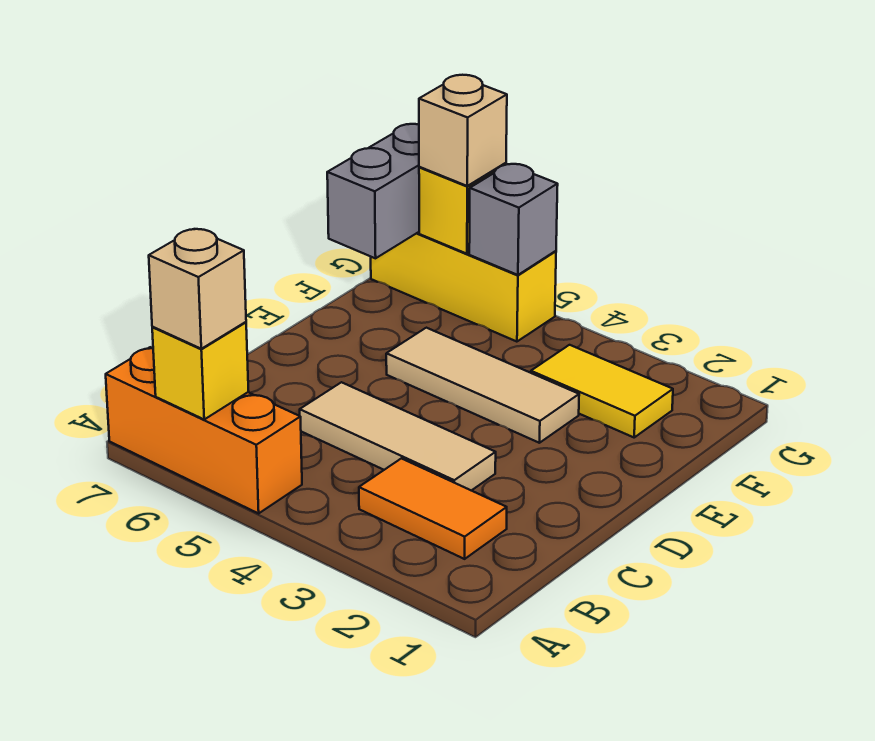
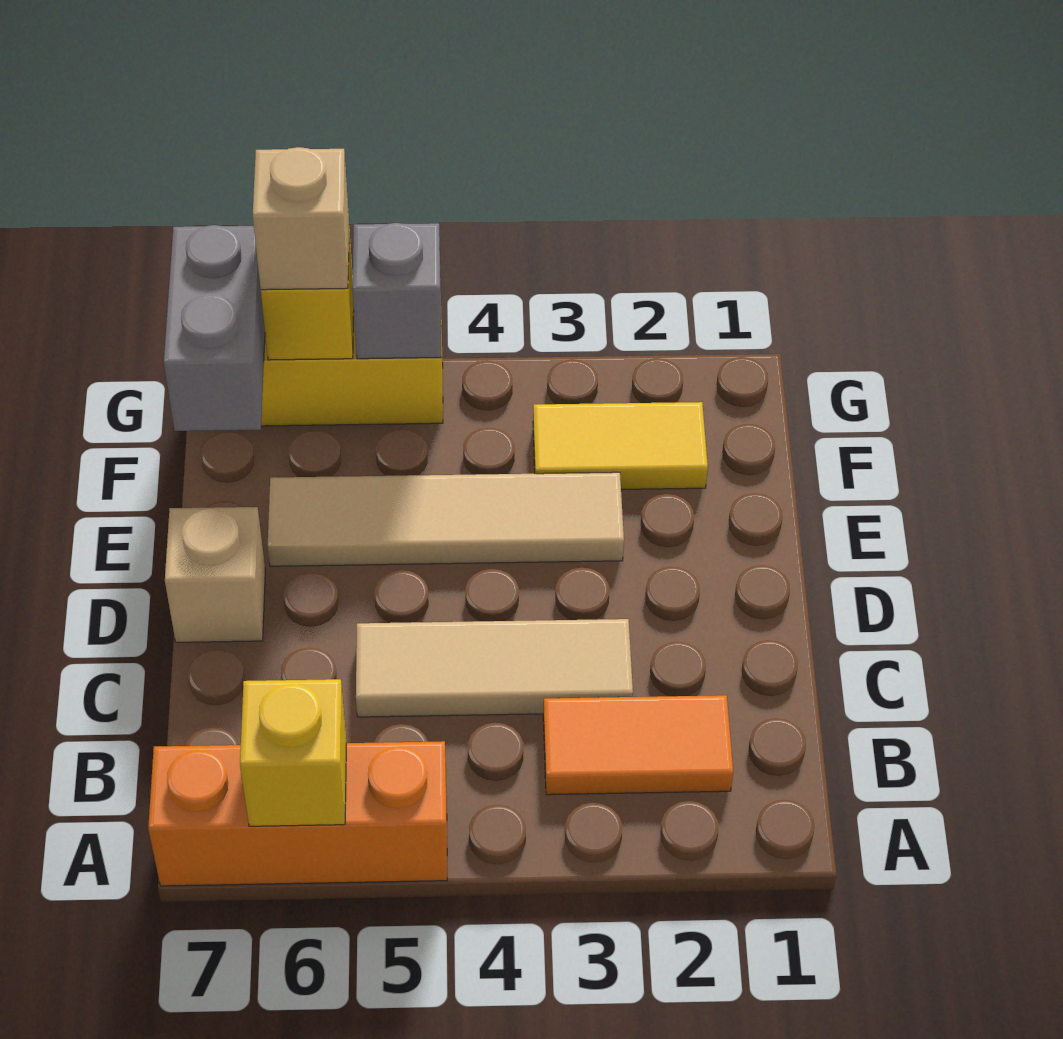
tan brick A6 level 3 -> tan brick D7 level 1
tan tile E3:E5 level 1 -> tan tile E3:E6 level 1

